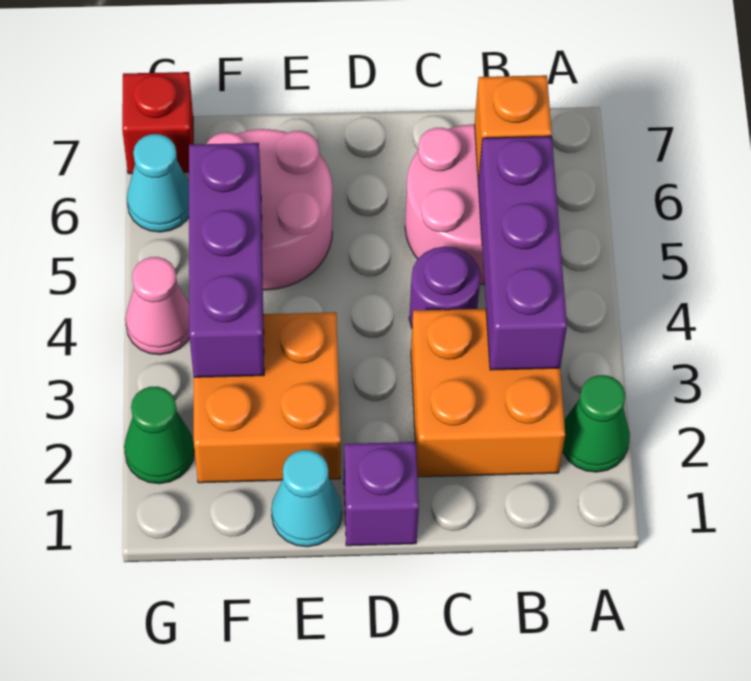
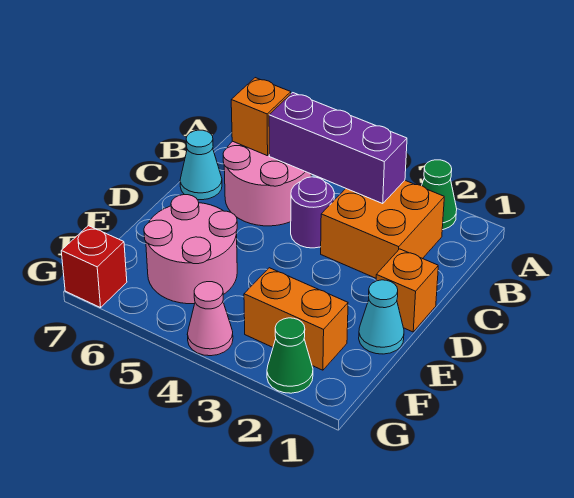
purple brick D1 level 1 -> orange brick D1 level 1
orange brick E2:F3 level 1 -> orange brick F2:F3 level 1
purple brick F3:F5 level 2 -> none
cyan cone G6 level 1 -> cyan cone C7 level 1

